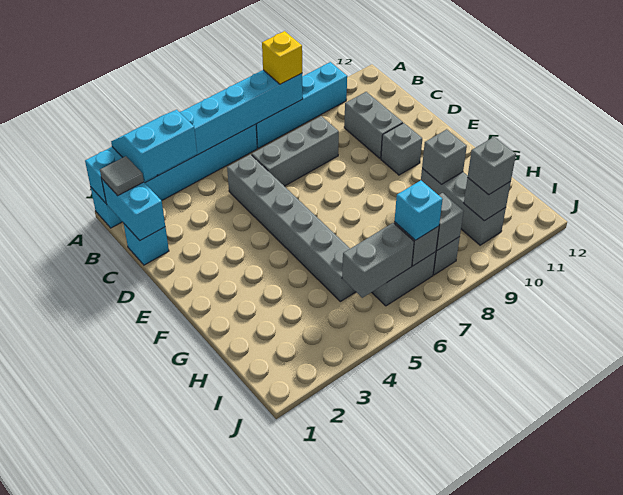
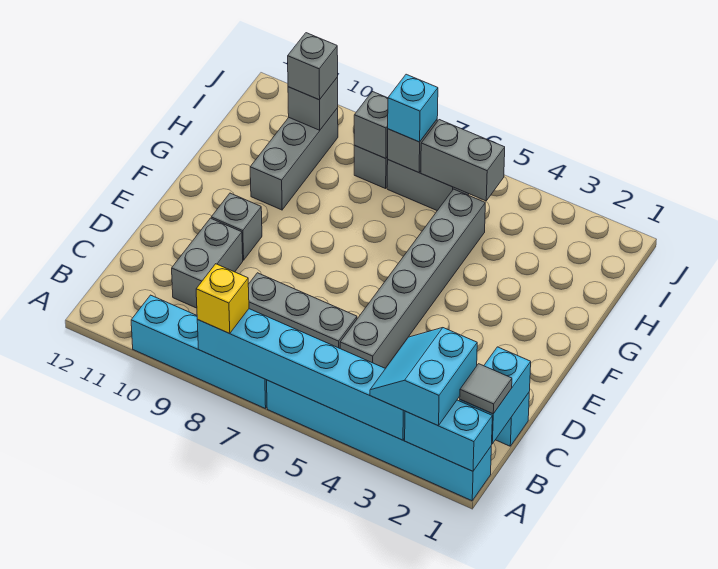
cyan slope A2:B3 level 3 top B -> cyan slope A2:B3 level 3 top 2
grey brick G10 level 2 -> none

